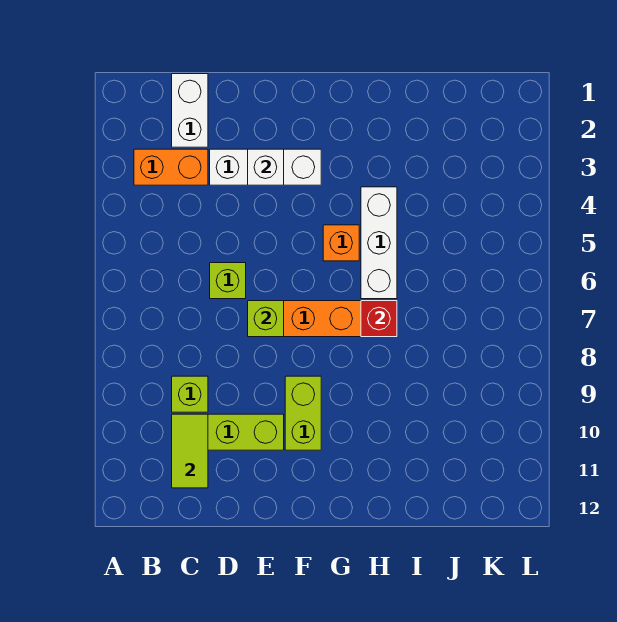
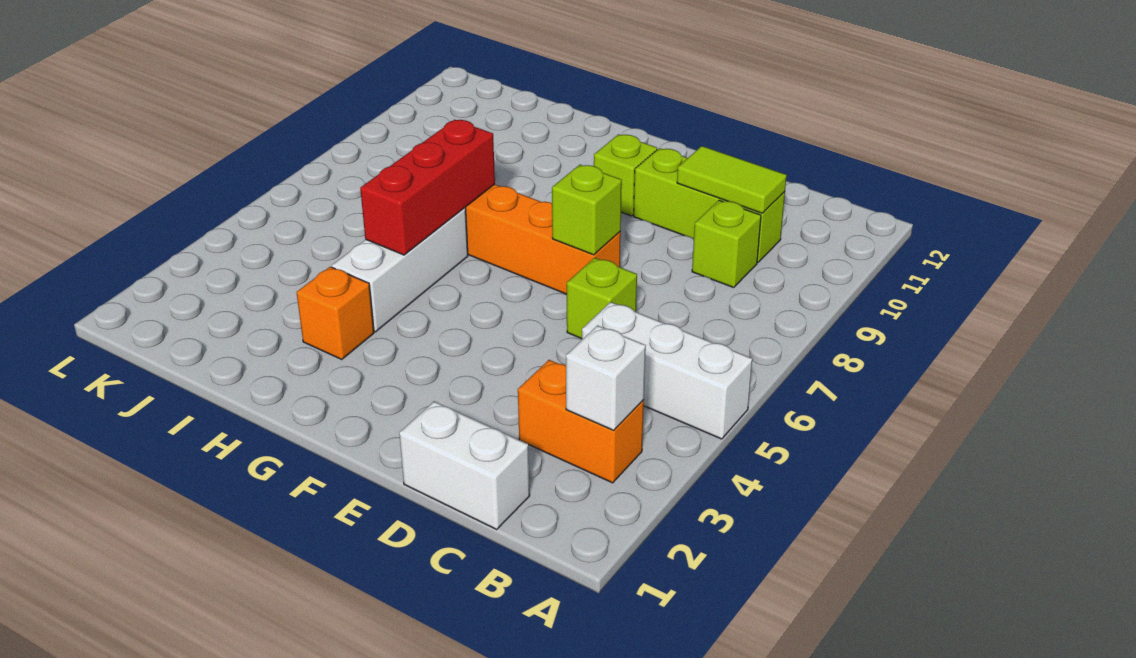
white brick C1:C2 level 1 -> white brick C1:D1 level 1
lime tile C10:C11 level 2 -> lime tile C10:D10 level 2
white brick D3:F3 level 1 -> white brick A5:C5 level 1
white brick E3 level 2 -> white brick B3 level 2
lime brick F9:F10 level 1 -> lime brick F10 level 1
orange brick G5 level 1 -> orange brick H3 level 1
red brick H7 level 2 -> red brick H5:H7 level 2

